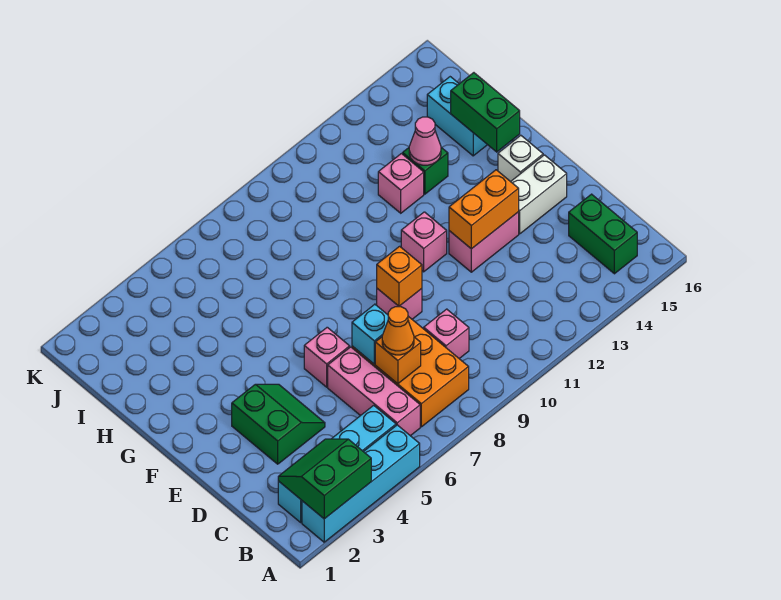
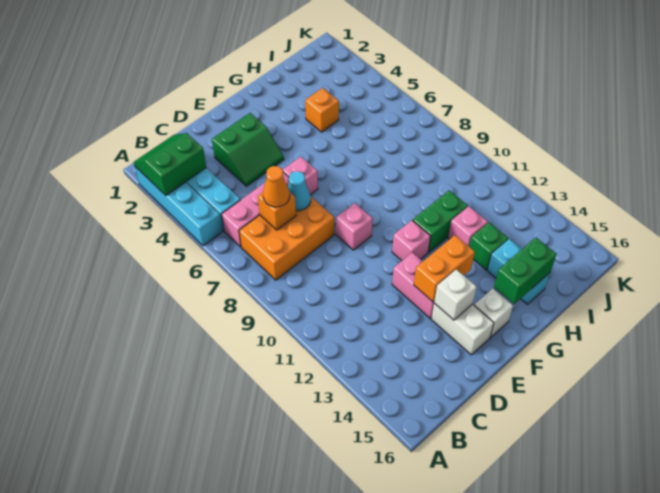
green slope A2:B3 level 2 top A -> green slope A2:B3 level 2 top 3
green brick B15:C15 level 1 -> green brick G11:H11 level 1
pink brick C9 level 1 -> none
cyan brick D7 level 2 -> cyan cone D7 level 2
orange brick E9 level 2 -> orange brick H4 level 1
orange brick E12:E13 level 2 -> orange brick E13:F13 level 2
none -> white brick E14 level 2
pink cone H13 level 2 -> none
cyan brick H15:I15 level 1 -> cyan brick H14:H15 level 1

